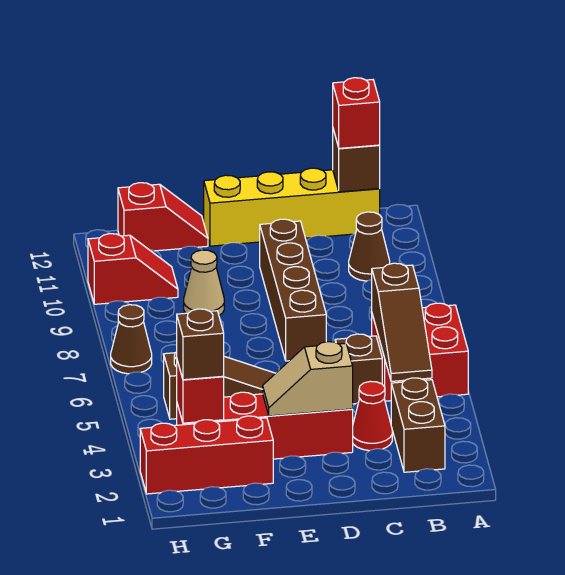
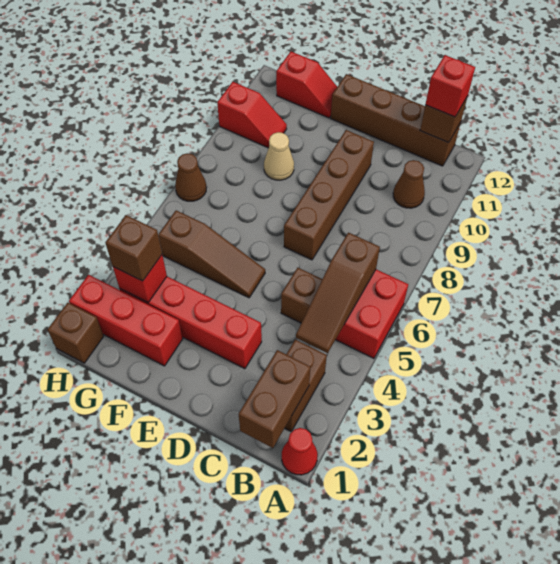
none -> brown brick B1:B2 level 2
yellow brick B12:E12 level 1 -> brown brick B12:E12 level 1
red cone C3 level 1 -> red cone A1 level 1
tan slope D3:E3 level 2 top D -> none
none -> brown brick H1 level 1

